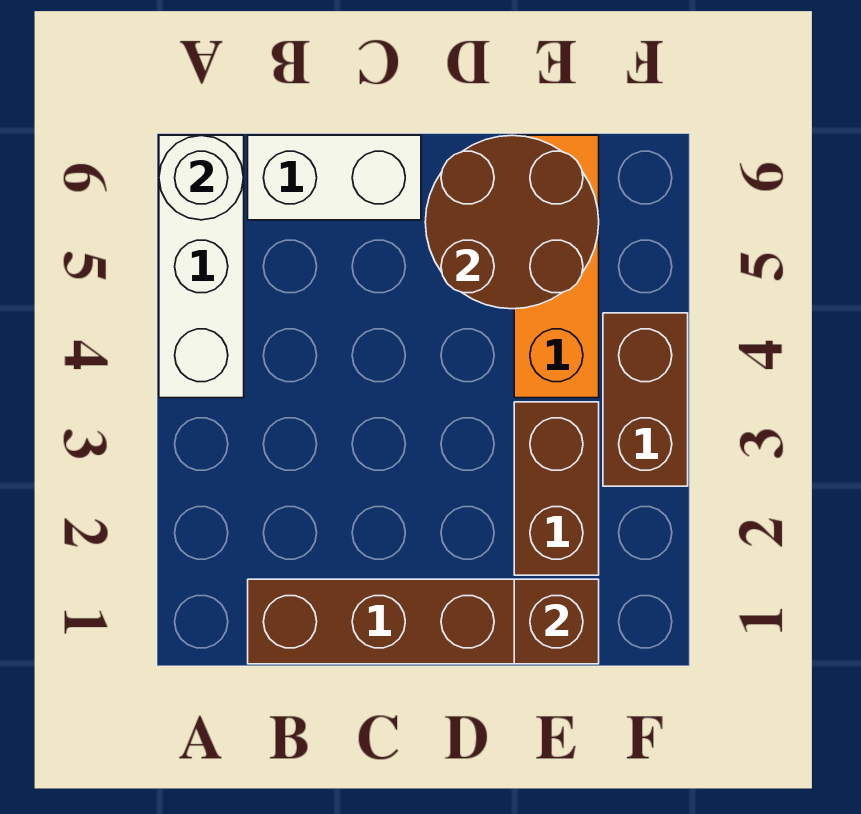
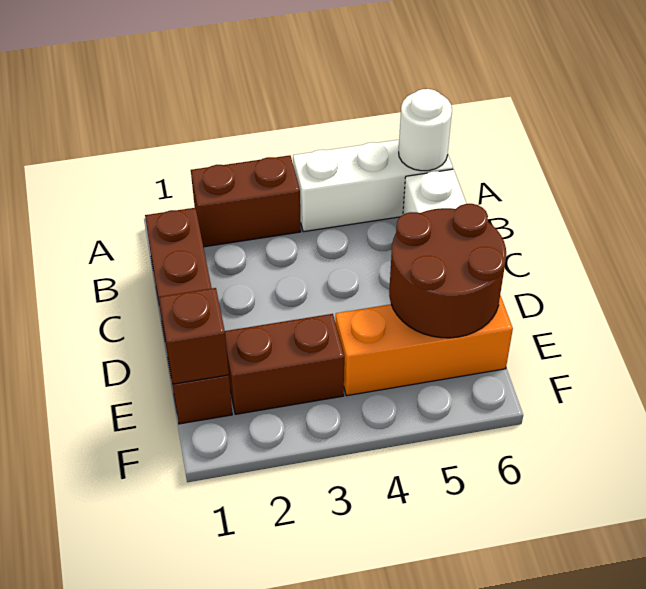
brown brick F3:F4 level 1 -> brown brick A2:A3 level 1

